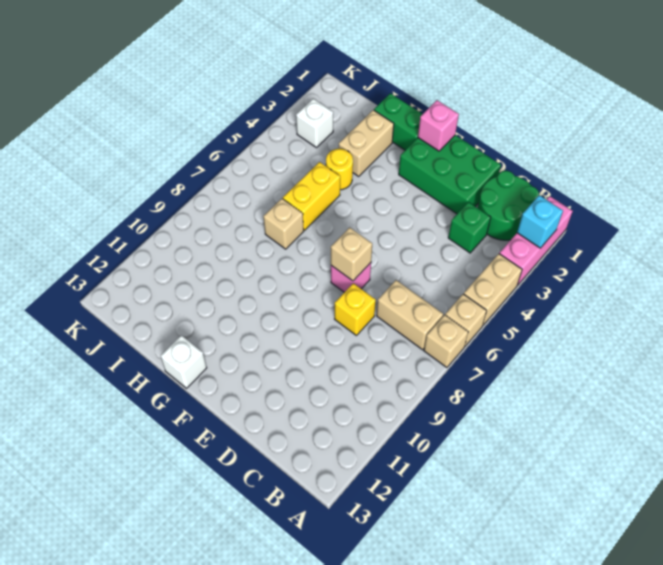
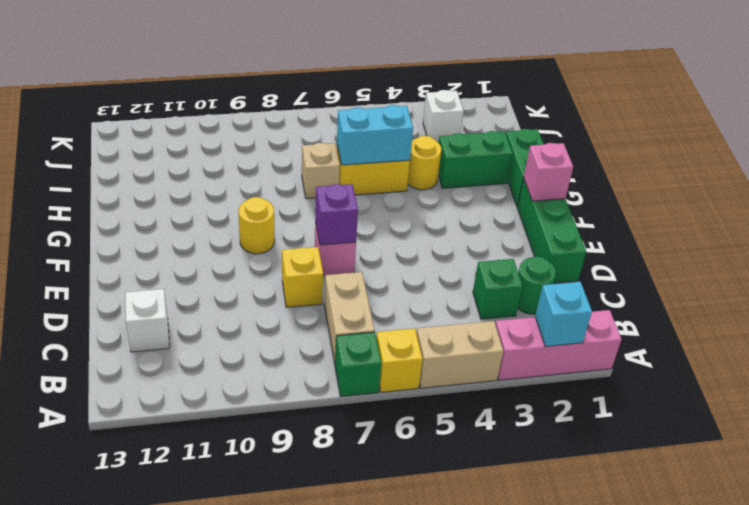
tan brick A6 level 1 -> yellow brick A6 level 1
tan brick A7 level 1 -> green brick A7 level 1
green round brick B1:C2 level 1 -> green round brick C2 level 1
green brick D1:F2 level 1 -> green brick D1:F1 level 1
tan brick E7 level 2 -> purple brick E7 level 2
none -> yellow round brick F9 level 1
white brick G13 level 1 -> white brick C12 level 1
tan brick H2:H3 level 1 -> green brick H2:H3 level 1
none -> cyan brick H5:H6 level 2

